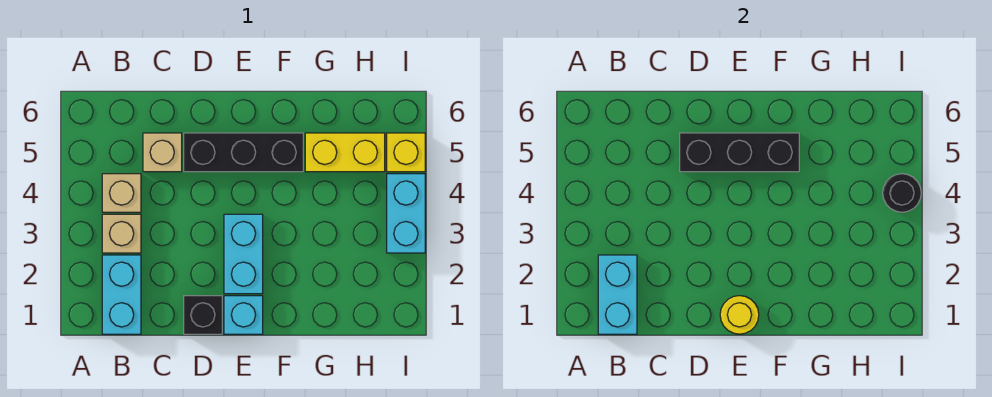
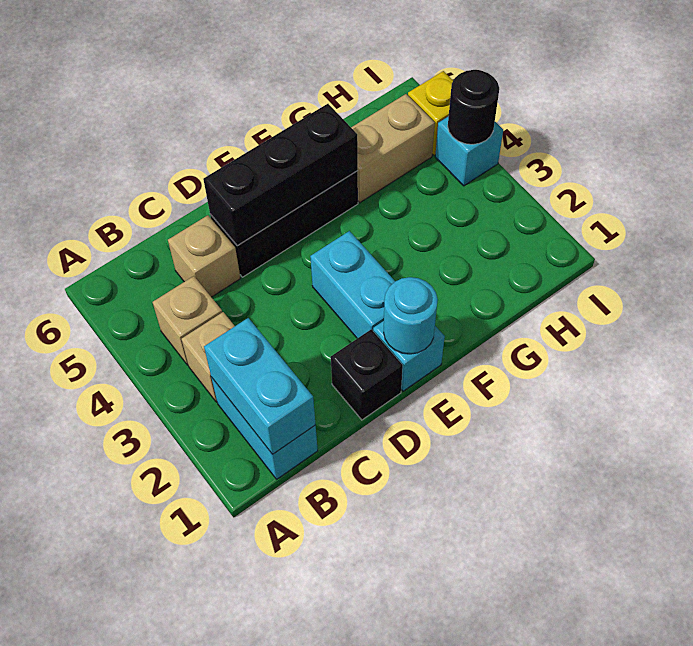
yellow round brick E1 level 2 -> cyan round brick E1 level 2
yellow brick G5:H5 level 1 -> tan brick G5:H5 level 1
cyan brick I3:I4 level 1 -> cyan brick I4 level 1

